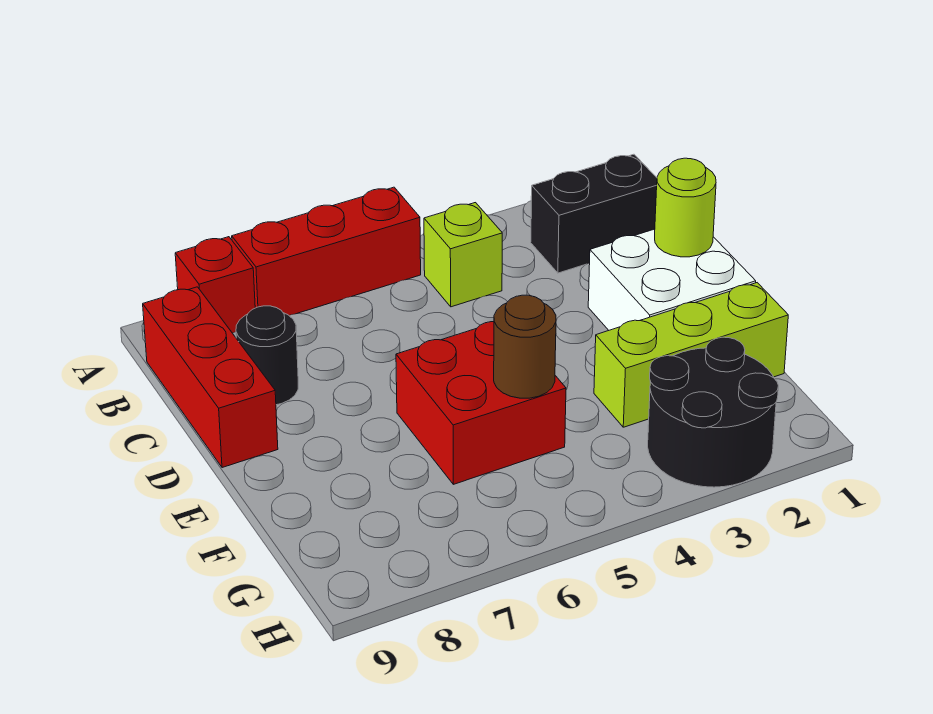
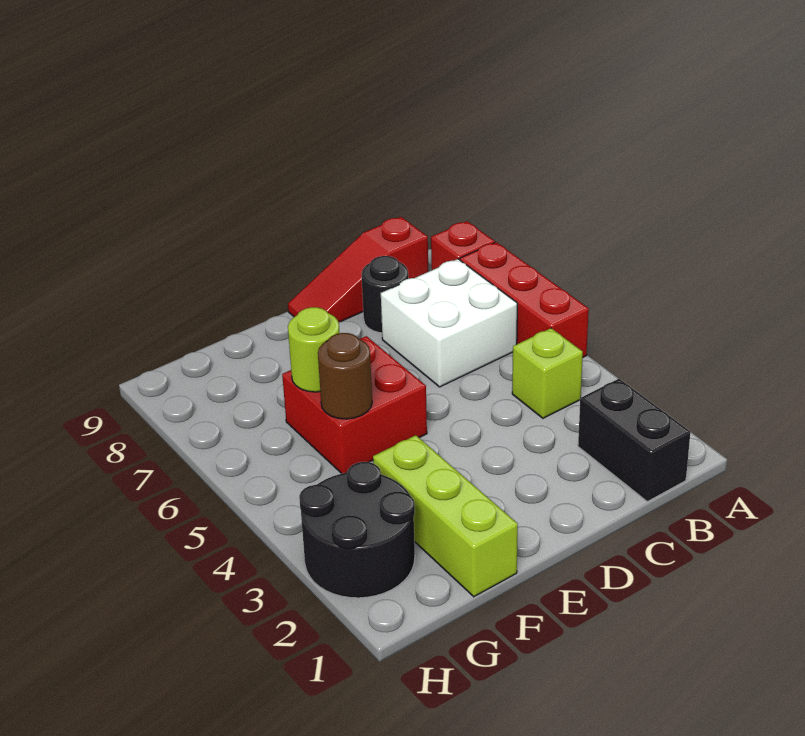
red brick B9:D9 level 1 -> red slope B9:D9 level 1 top B
white brick D1:E2 level 1 -> white brick B6:C7 level 1
lime round brick D1 level 2 -> lime round brick F6 level 2

